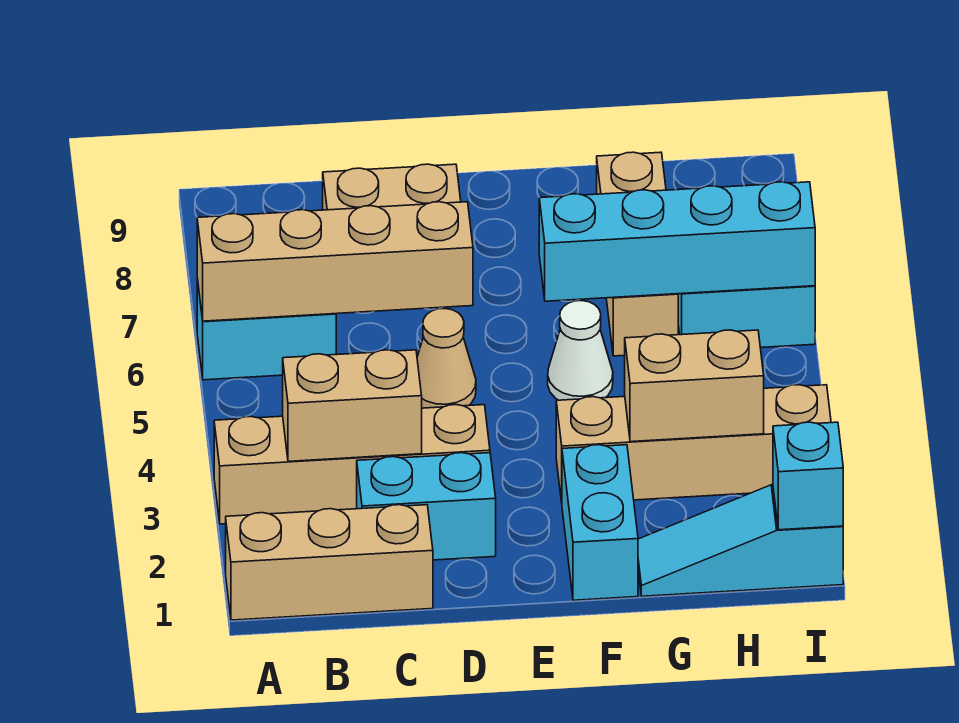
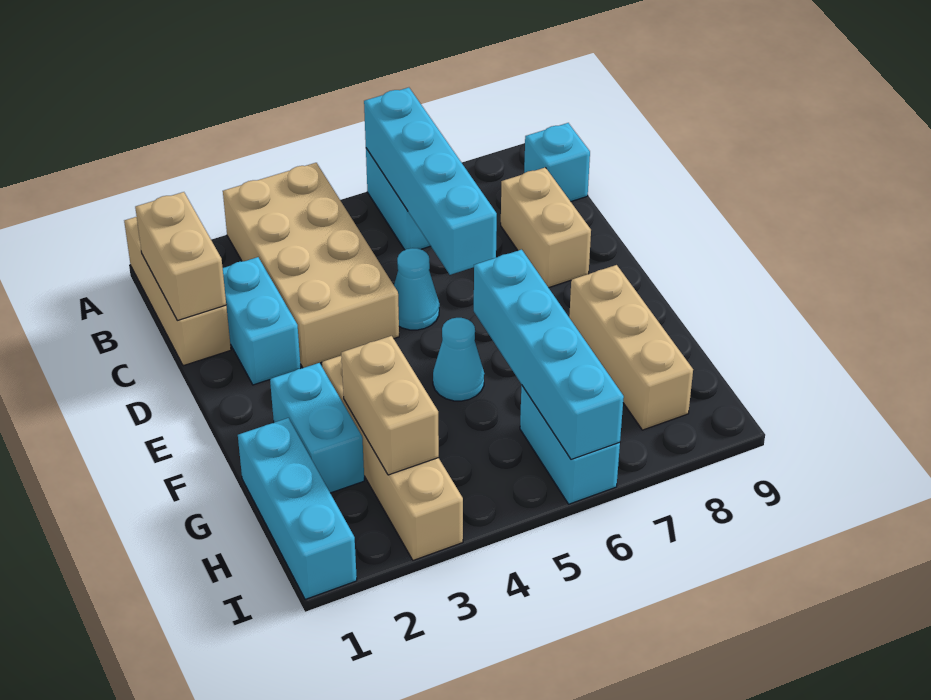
tan brick A3:D3 level 1 -> tan brick A3:D4 level 1
tan brick A6:D6 level 2 -> cyan brick A6:D6 level 2
tan brick B3:C3 level 2 -> tan brick B1:C1 level 2
tan cone D5 level 1 -> cyan cone D5 level 1
cyan brick F1:F2 level 1 -> cyan brick F2:G2 level 1
white cone F5 level 1 -> cyan cone F5 level 1
cyan slope G1:I1 level 1 top I -> cyan brick G1:I1 level 1
tan brick G6:G8 level 1 -> tan brick F8:H8 level 1
cyan brick I1 level 2 -> cyan brick B9 level 1

